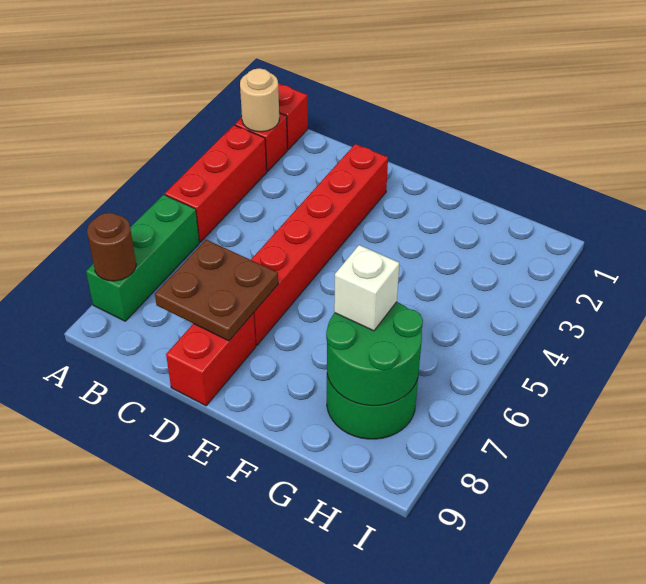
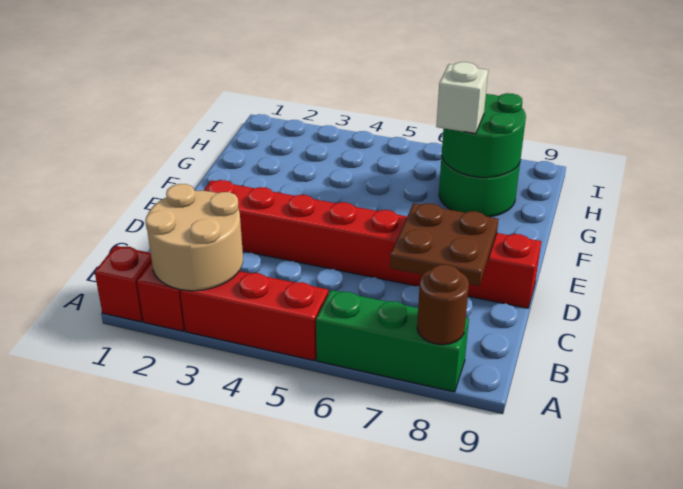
tan round brick A2 level 2 -> tan round brick A2:B3 level 2

